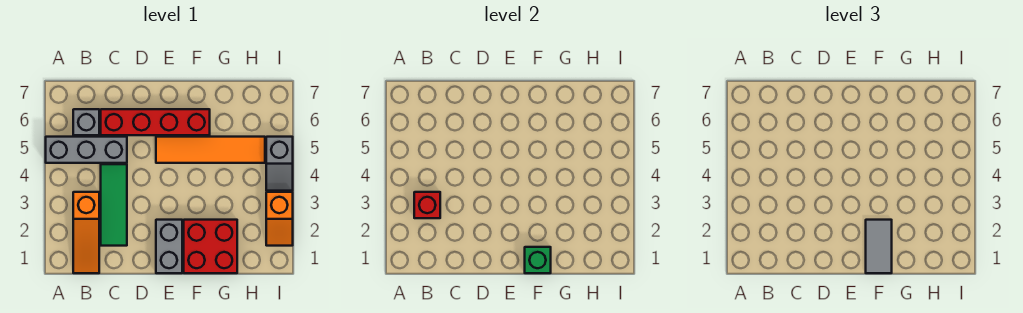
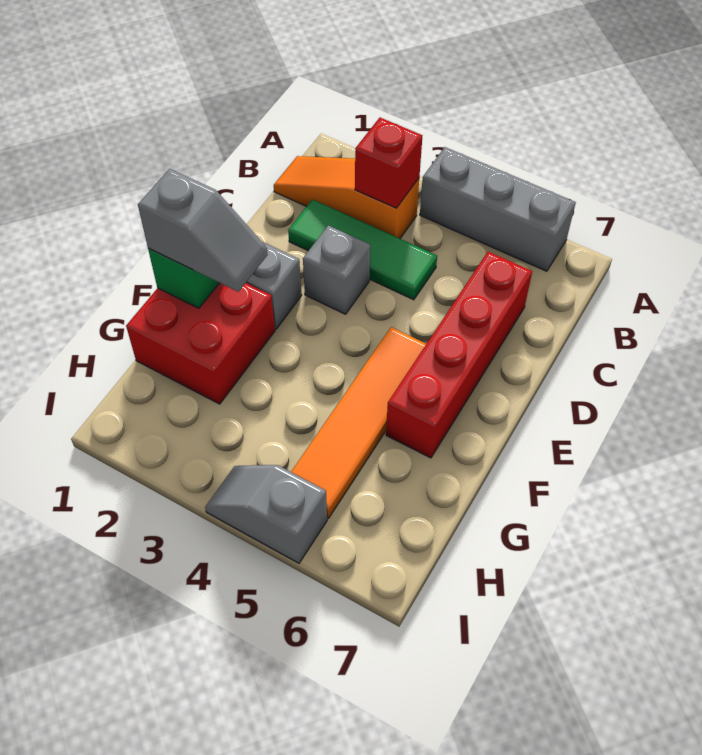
grey brick A5:C5 level 1 -> grey brick A4:A6 level 1
grey brick B6 level 1 -> grey brick D3 level 1
grey tile F1:F2 level 3 -> grey slope F1:F2 level 3 top 1
orange slope I2:I3 level 1 top 3 -> none

